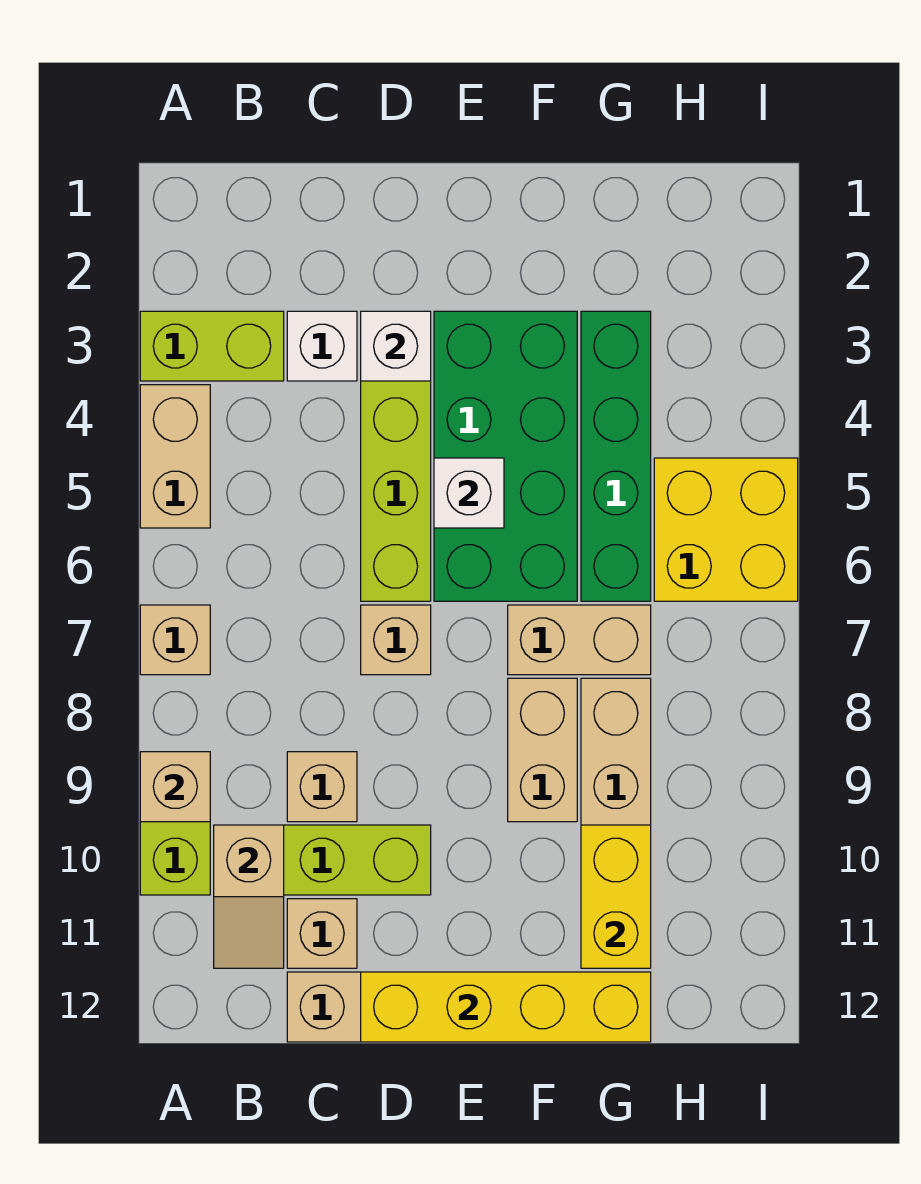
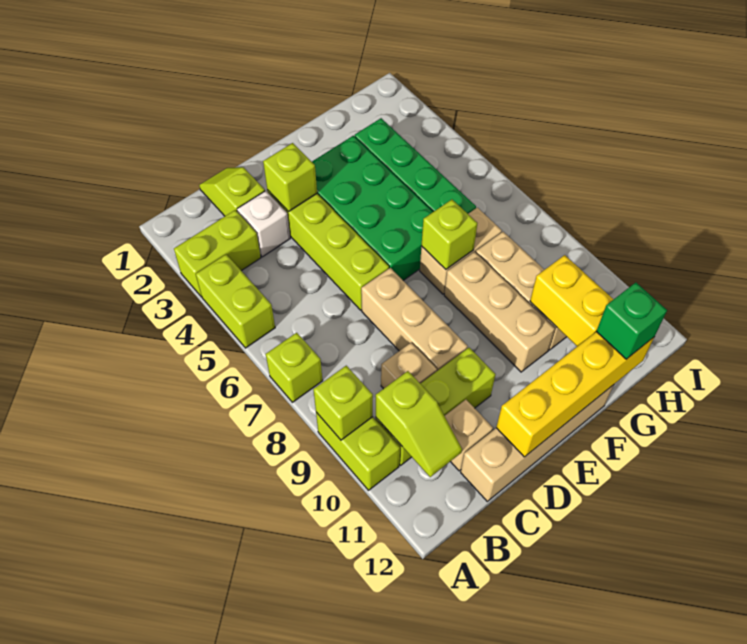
tan brick A4:A5 level 1 -> lime brick A4:A5 level 1
tan brick A7 level 1 -> lime brick A7 level 1
tan brick A9 level 2 -> lime brick A9 level 2
tan slope B10:B11 level 2 top 10 -> lime slope B10:B11 level 2 top 10
none -> lime slope C1:C2 level 1 top 2
white brick D3 level 2 -> lime brick D3 level 2
tan brick D7 level 1 -> tan brick D7:D9 level 1
white brick E5 level 2 -> none
none -> lime brick F7 level 2
tan brick F8:F9 level 1 -> tan brick F8:F10 level 1
none -> green brick G12 level 3
yellow brick H5:I6 level 1 -> none

